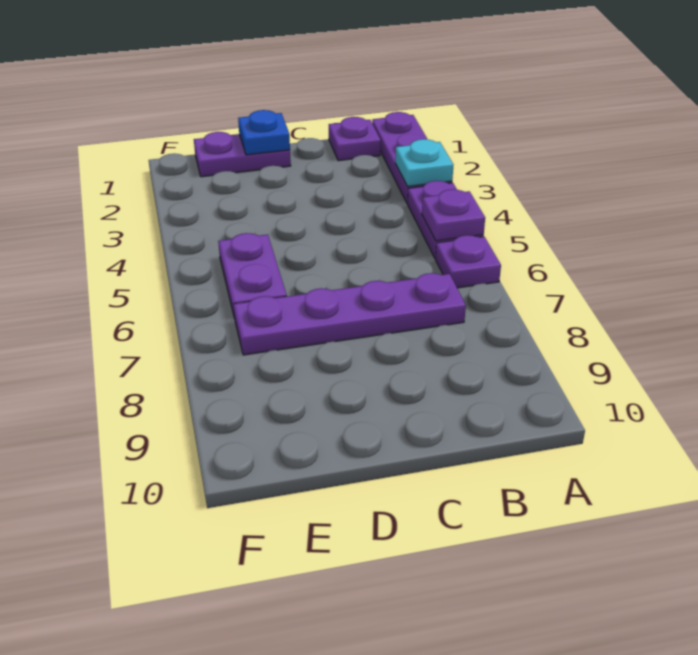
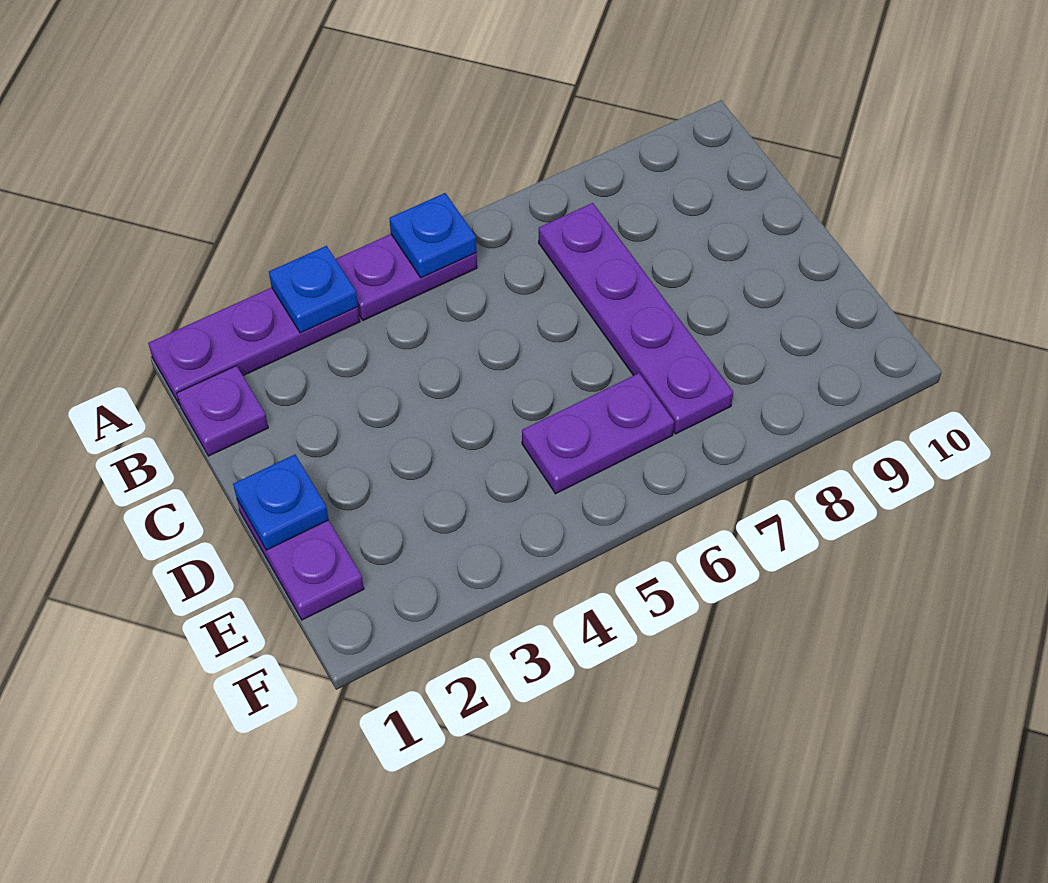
cyan plate A3 level 2 -> blue plate A3 level 2
purple plate A5 level 2 -> blue plate A5 level 2
purple plate A6 level 1 -> none

